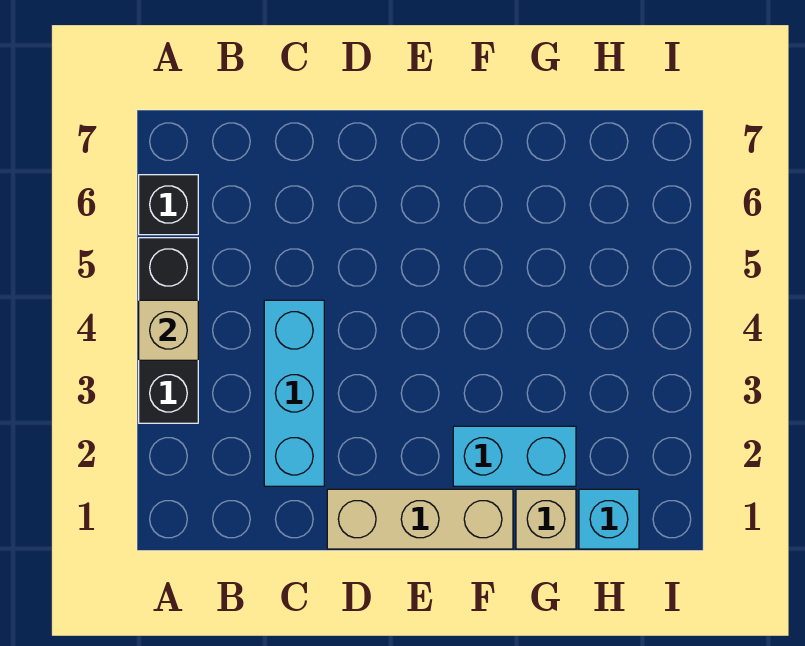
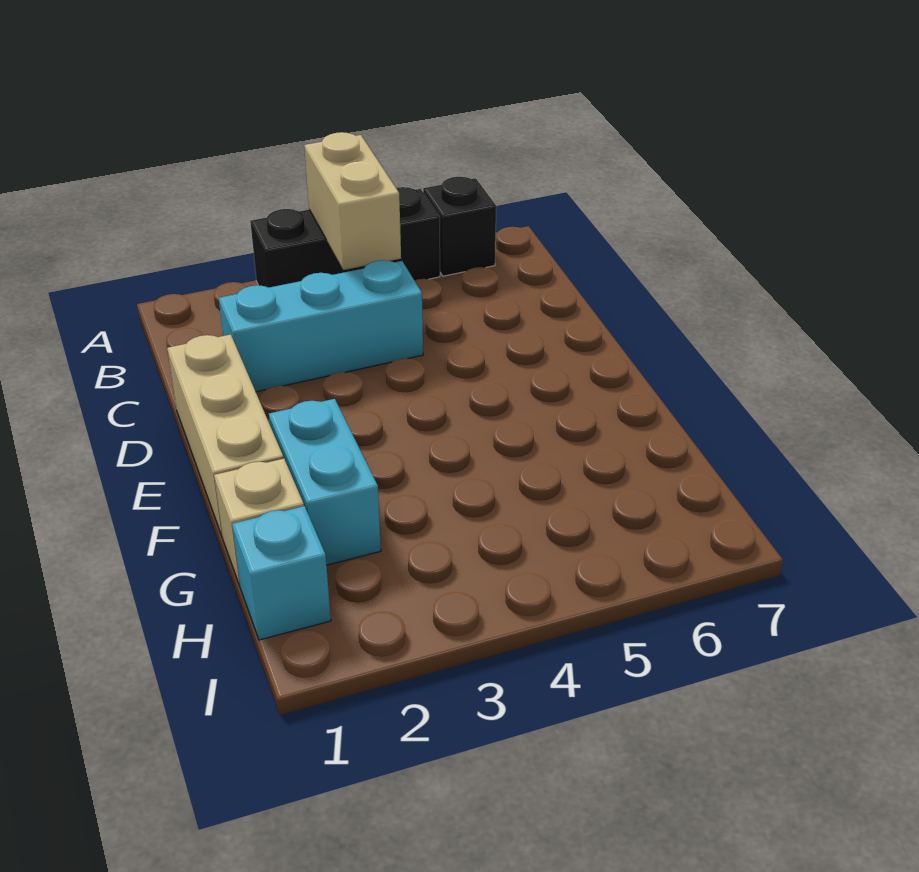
tan brick A4 level 2 -> tan brick A4:B4 level 2

